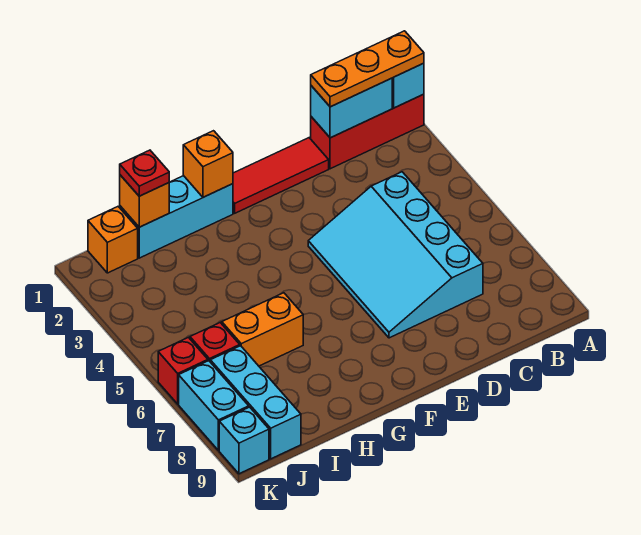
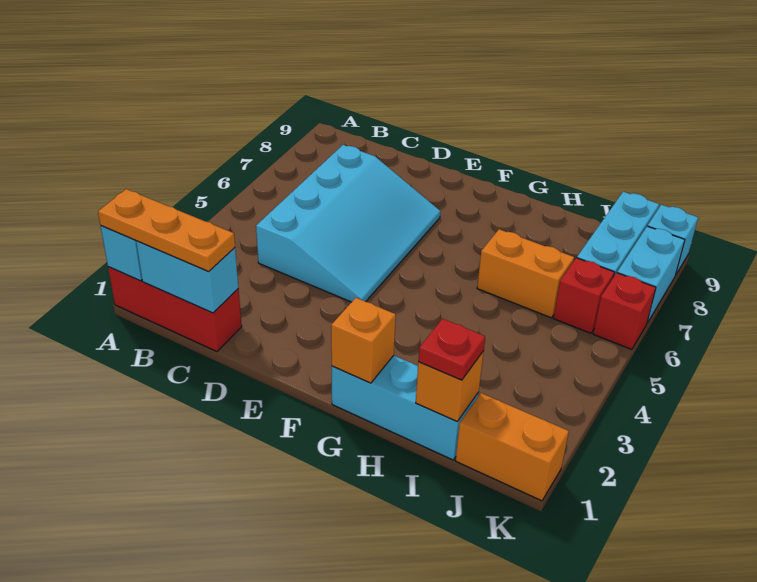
red tile D1:F1 level 1 -> none
orange brick J1 level 1 -> orange brick J1:K1 level 1

